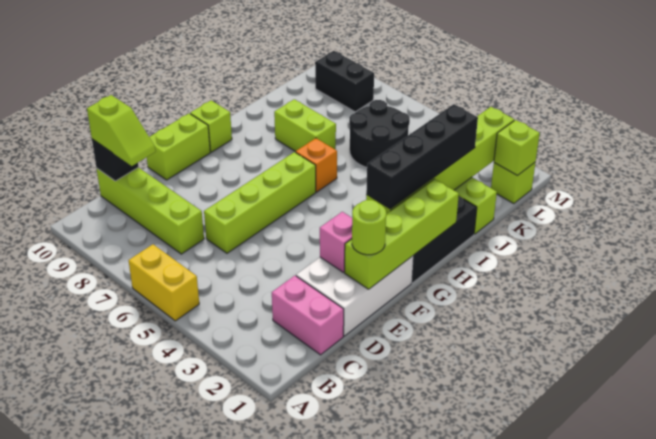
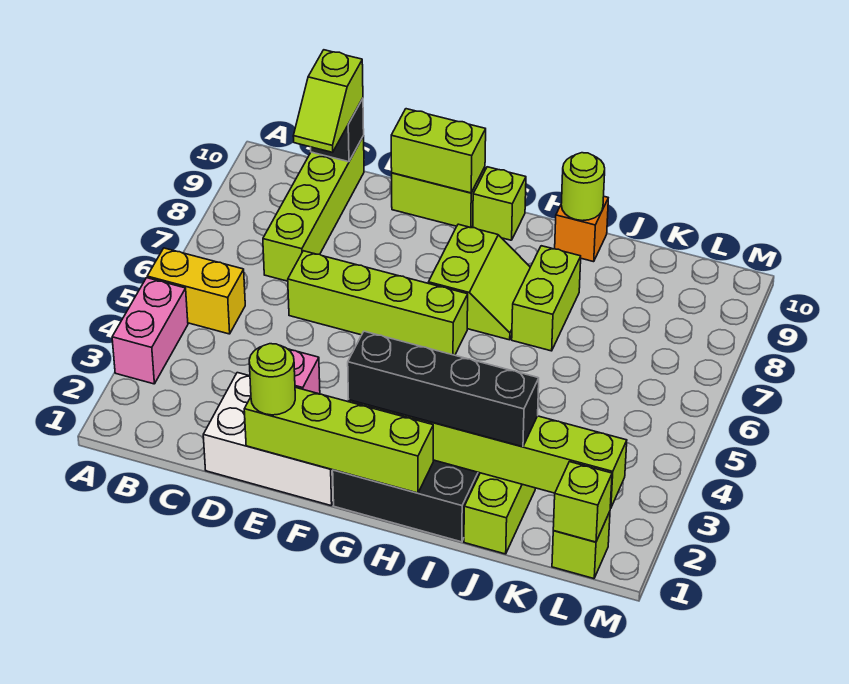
yellow brick A5:A6 level 1 -> yellow brick A5:B5 level 1
pink brick C1:C2 level 1 -> pink brick A3:A4 level 1
none -> lime brick E10:F10 level 2
none -> lime slope G7:H8 level 1 top G
orange brick H6 level 1 -> orange brick I10 level 1
none -> lime round brick I10 level 2
black round brick J5:K6 level 1 -> none
black brick L8:L9 level 1 -> none

